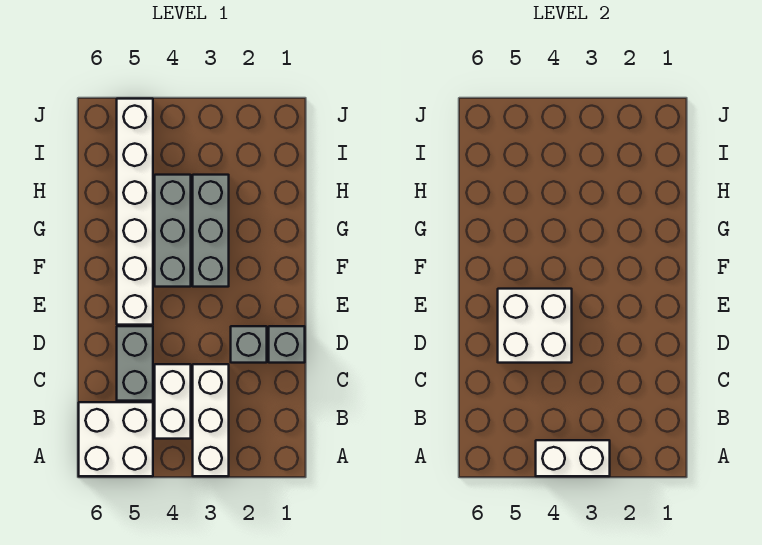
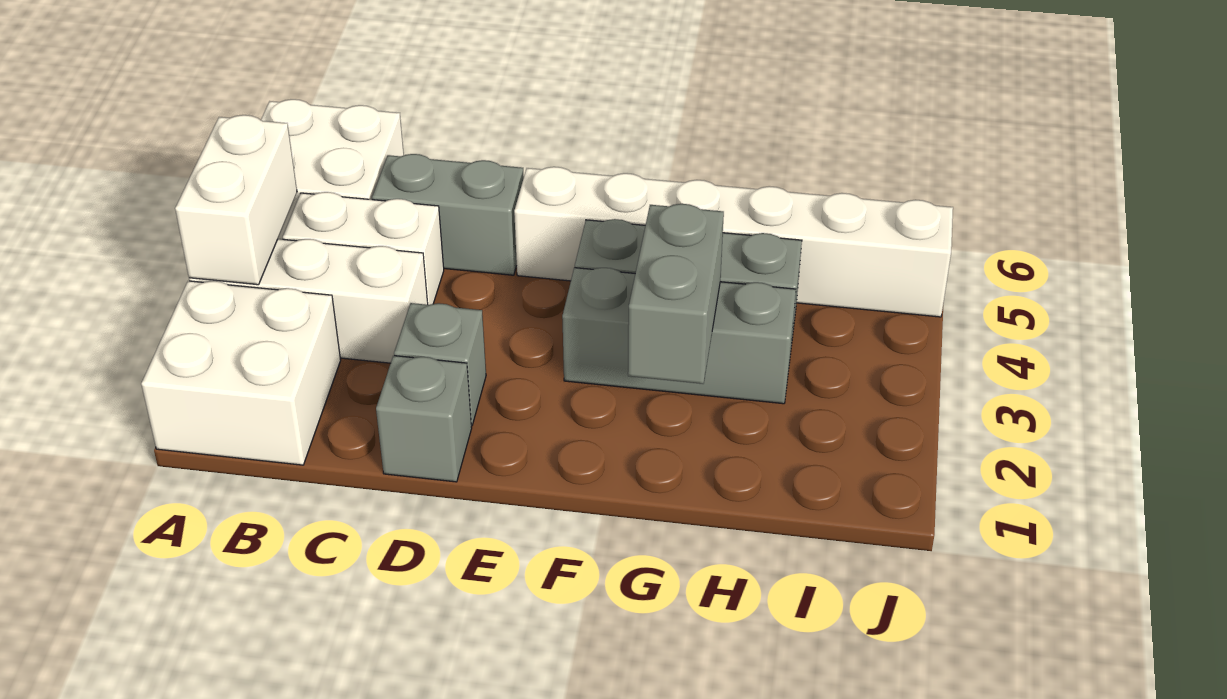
white brick D4:E5 level 2 -> white brick A1:B2 level 1
none -> grey brick G2:G3 level 2

